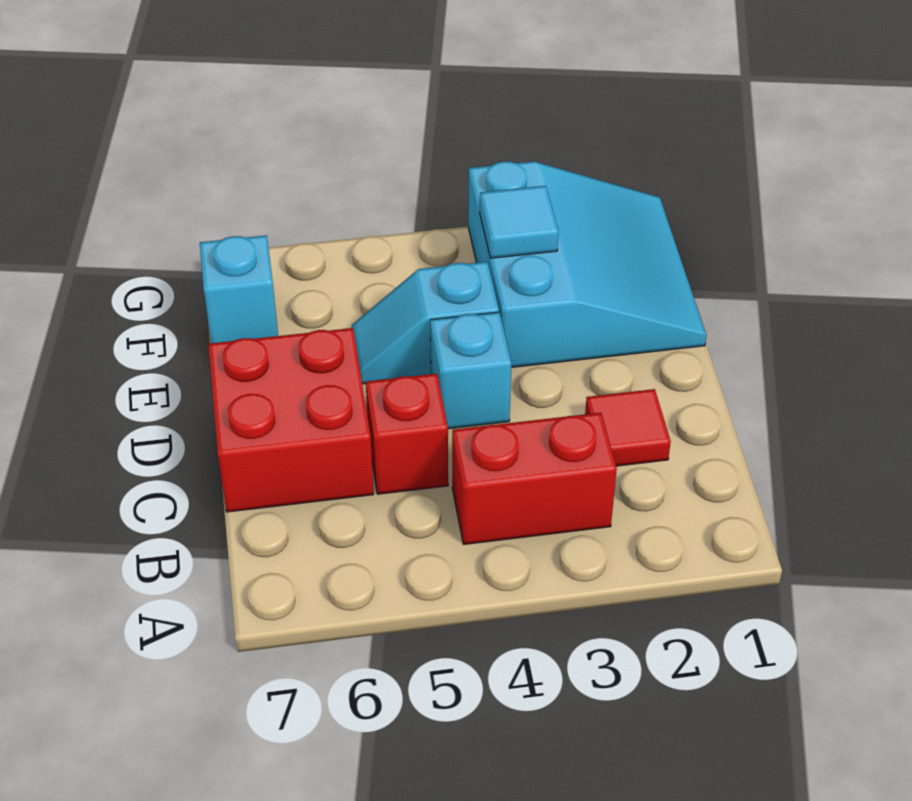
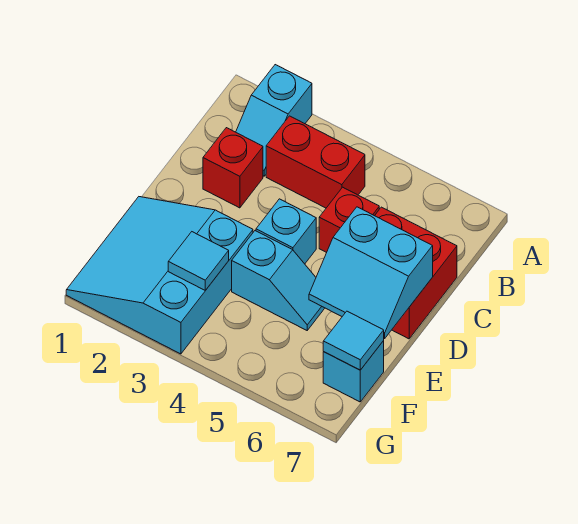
none -> cyan slope A2:B2 level 1 top A
red tile C2 level 1 -> red brick C2 level 1
none -> cyan slope D6:E7 level 2 top D
none -> cyan tile F7 level 2

